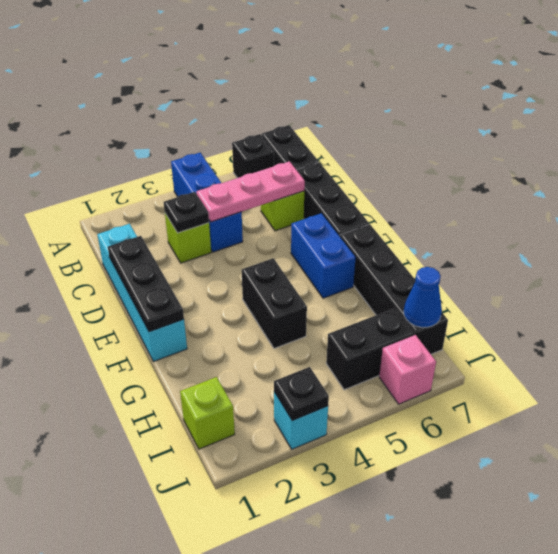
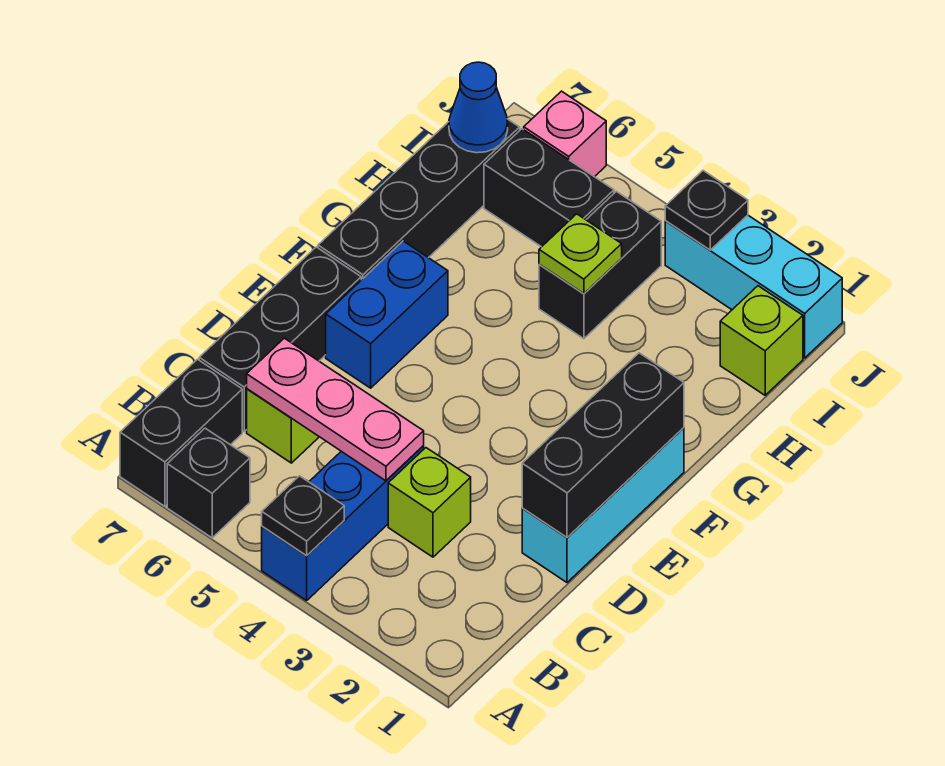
cyan brick C1:F1 level 1 -> cyan brick D1:F1 level 1
black plate C3 level 2 -> black plate A4 level 2
black plate D1:F1 level 2 -> black brick D1:F1 level 2
black brick F4:G4 level 1 -> black brick H4:I4 level 1
none -> lime plate H4 level 2
cyan brick J3 level 1 -> cyan brick J1:J3 level 1

